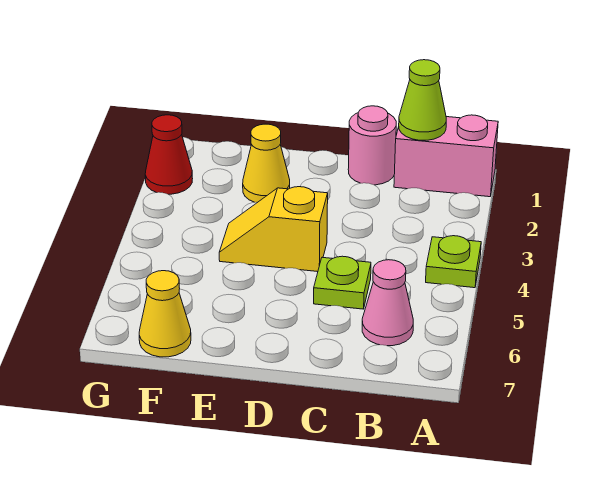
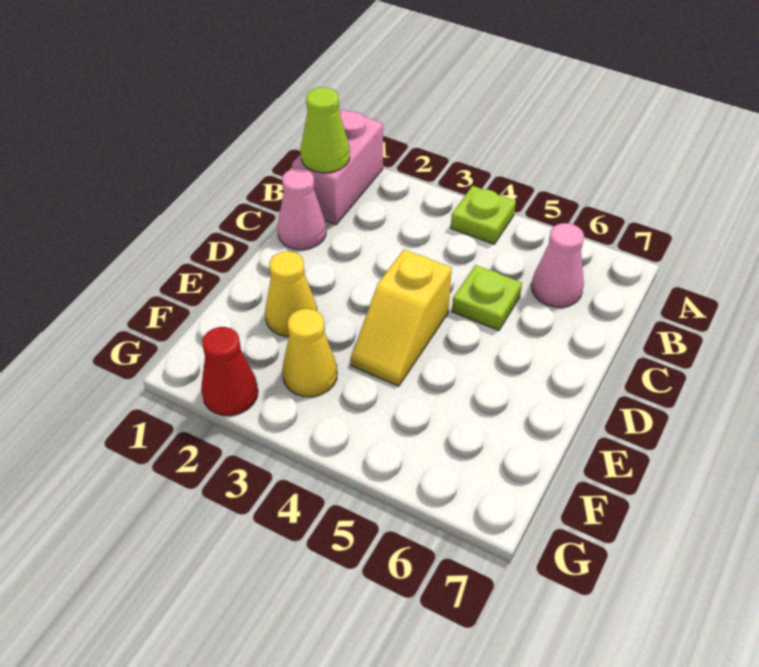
pink round brick C1 level 1 -> pink cone C1 level 1
yellow cone F7 level 1 -> yellow cone F3 level 1

